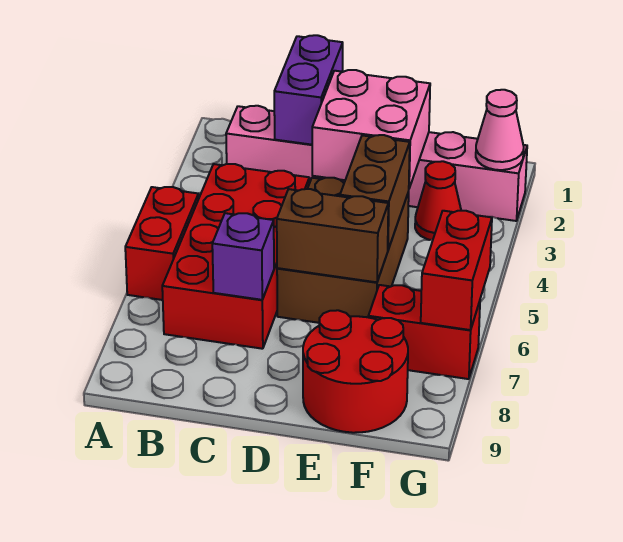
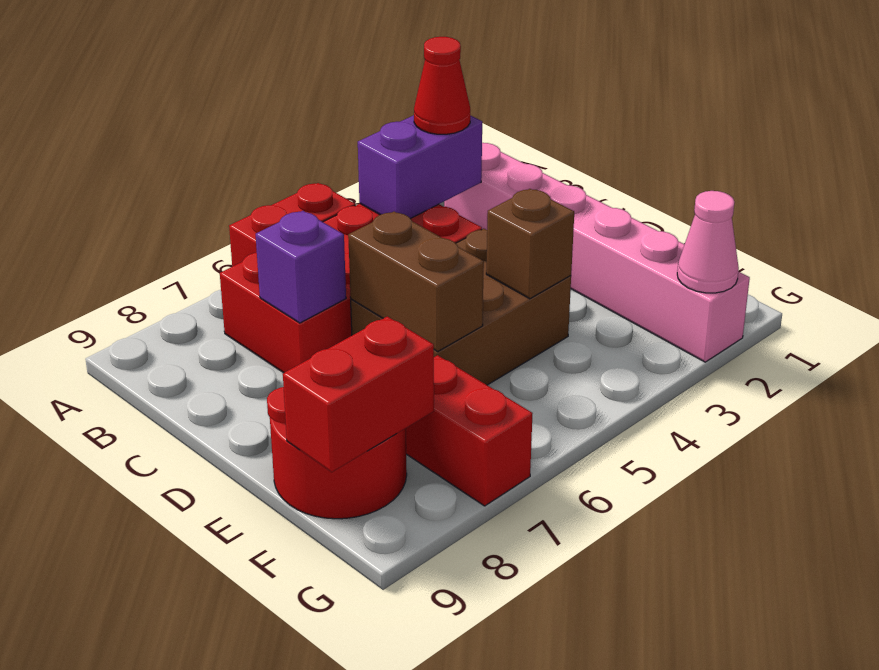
purple brick C1:C2 level 2 -> purple brick B3:B4 level 2
pink brick D2:E3 level 2 -> none
brown brick E4:E5 level 2 -> brown brick E4 level 2
red cone F3 level 1 -> red cone B3 level 3
red brick G6:G7 level 2 -> red brick F8:F9 level 2

